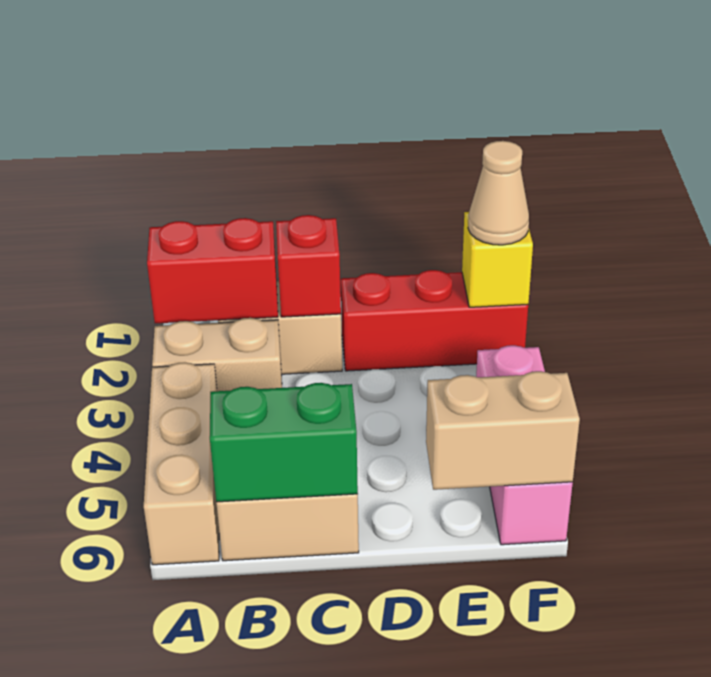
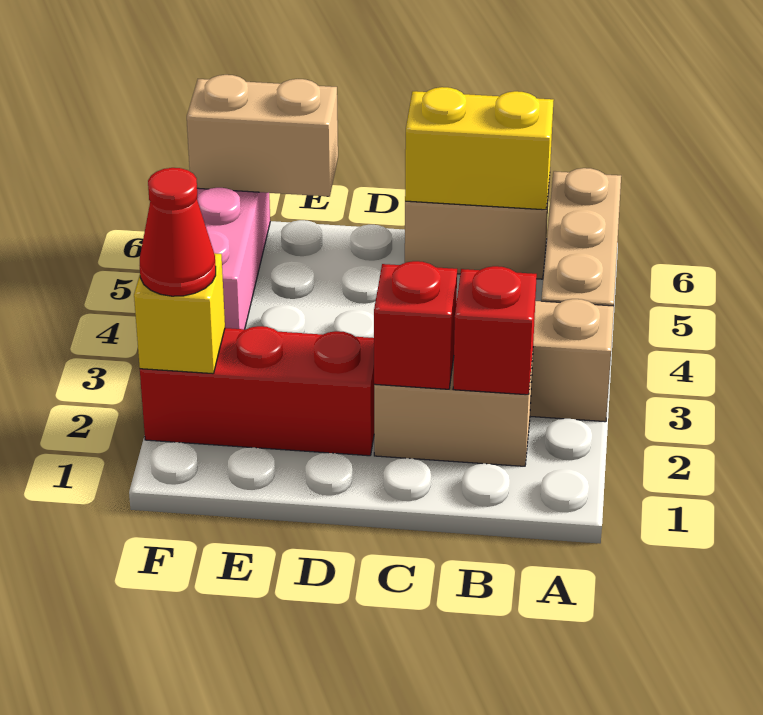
red brick A2:B2 level 2 -> red brick B2 level 2
green brick B6:C6 level 2 -> yellow brick B6:C6 level 2
tan cone F2 level 3 -> red cone F2 level 3

